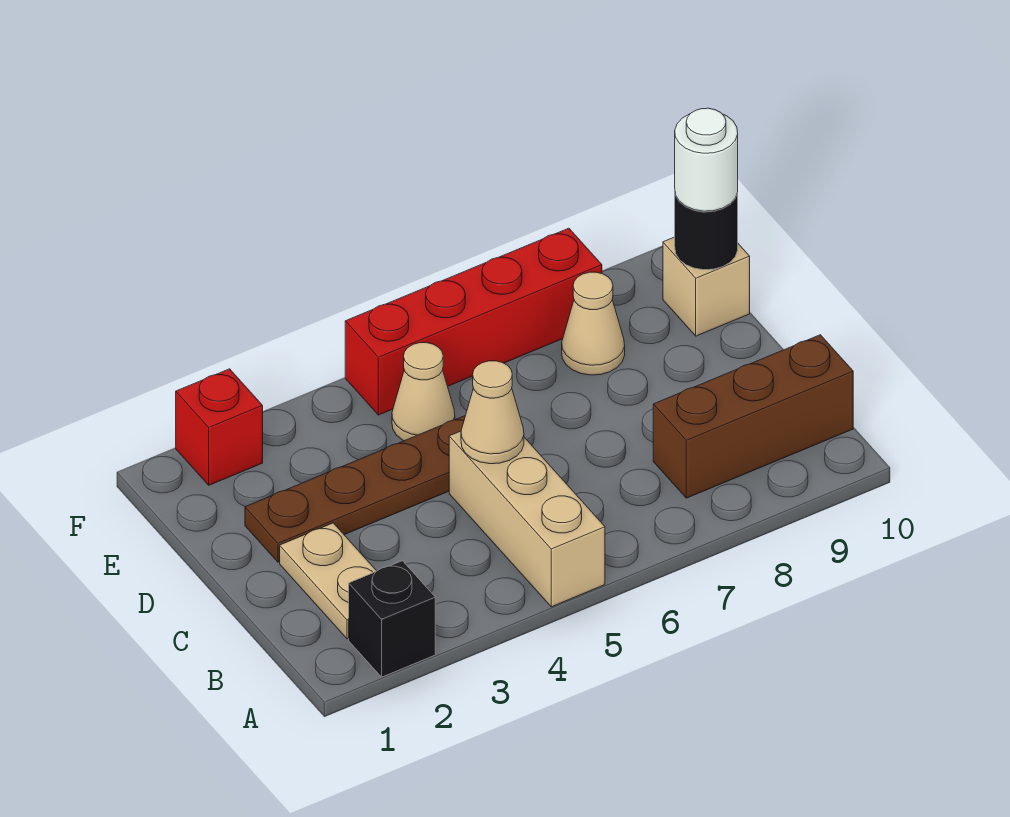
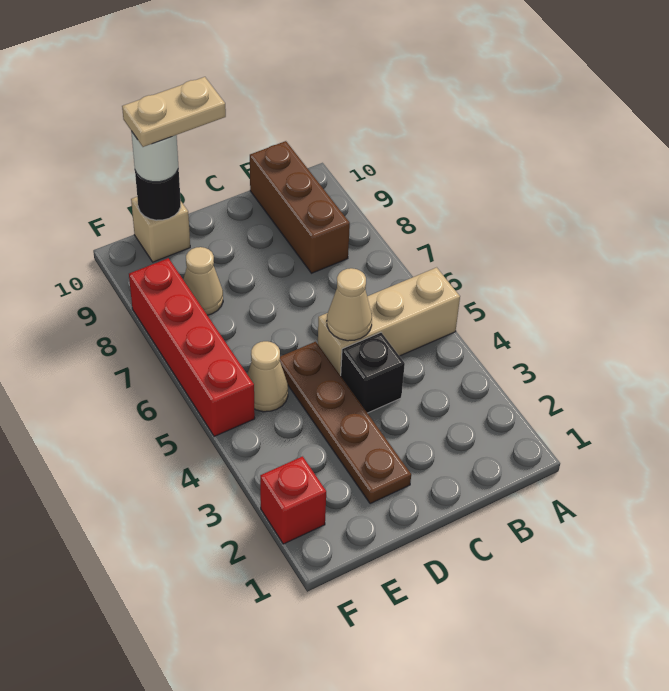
black brick A2 level 1 -> black brick C4 level 1
tan plate B2:C2 level 1 -> tan plate D10:E10 level 4

